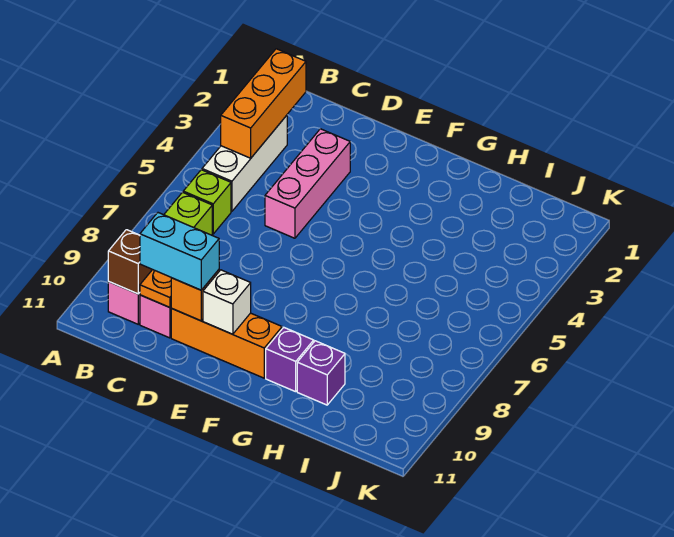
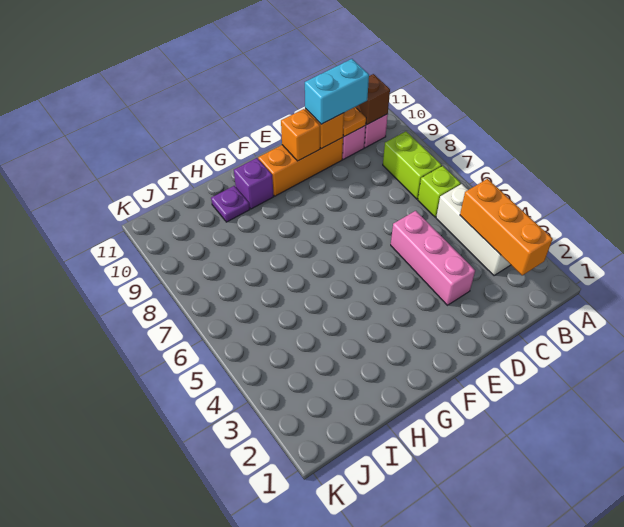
white brick E10 level 2 -> orange brick E10 level 2
purple brick H10 level 1 -> purple plate H10 level 1

